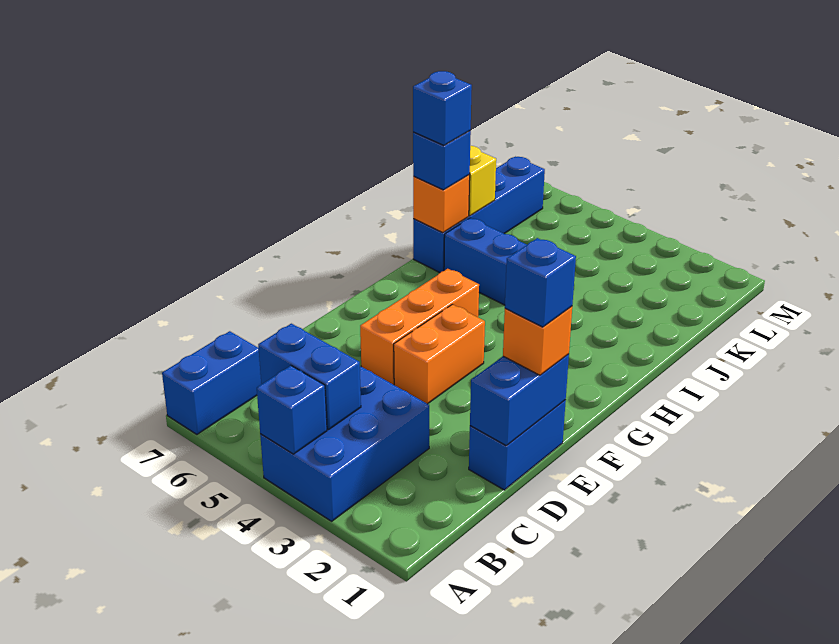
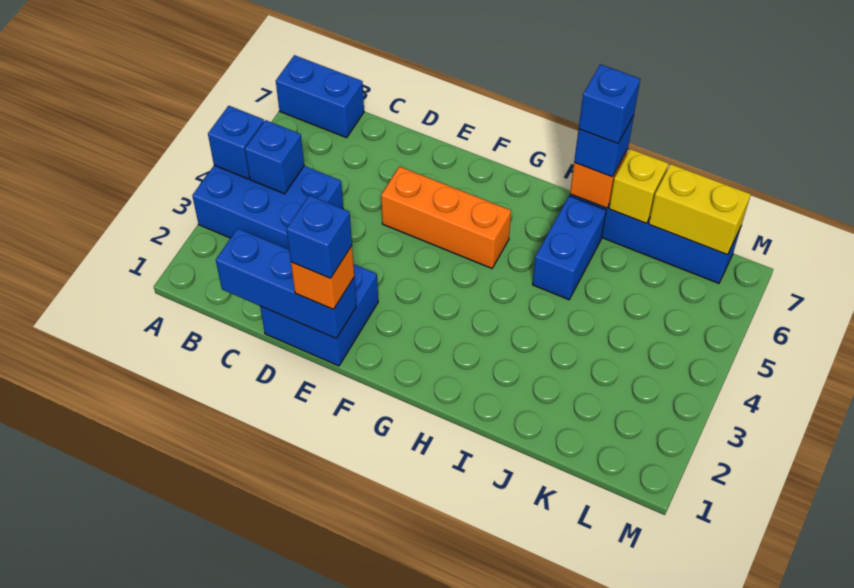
blue brick B4:B5 level 2 -> blue brick B4 level 2
blue brick D1:E1 level 1 -> blue brick D1:E2 level 1
blue brick D1:E1 level 2 -> blue brick C1:E1 level 2
orange brick E4:F4 level 1 -> none
none -> yellow brick K7:L7 level 2

